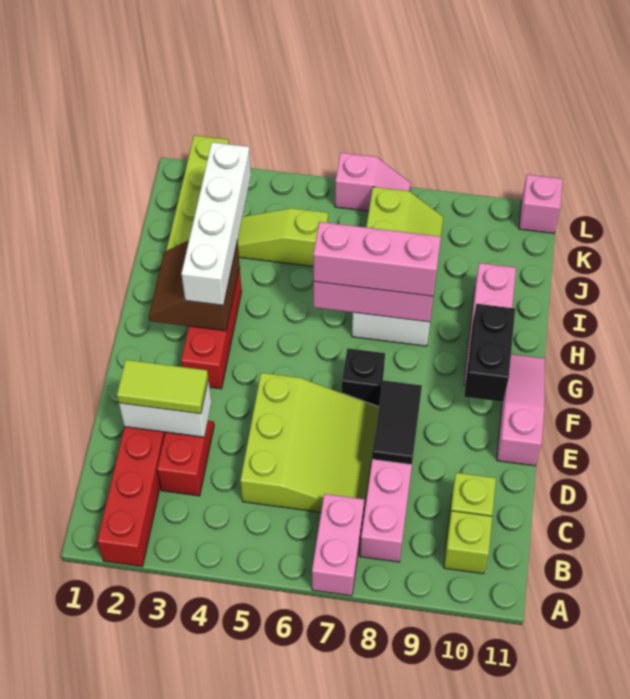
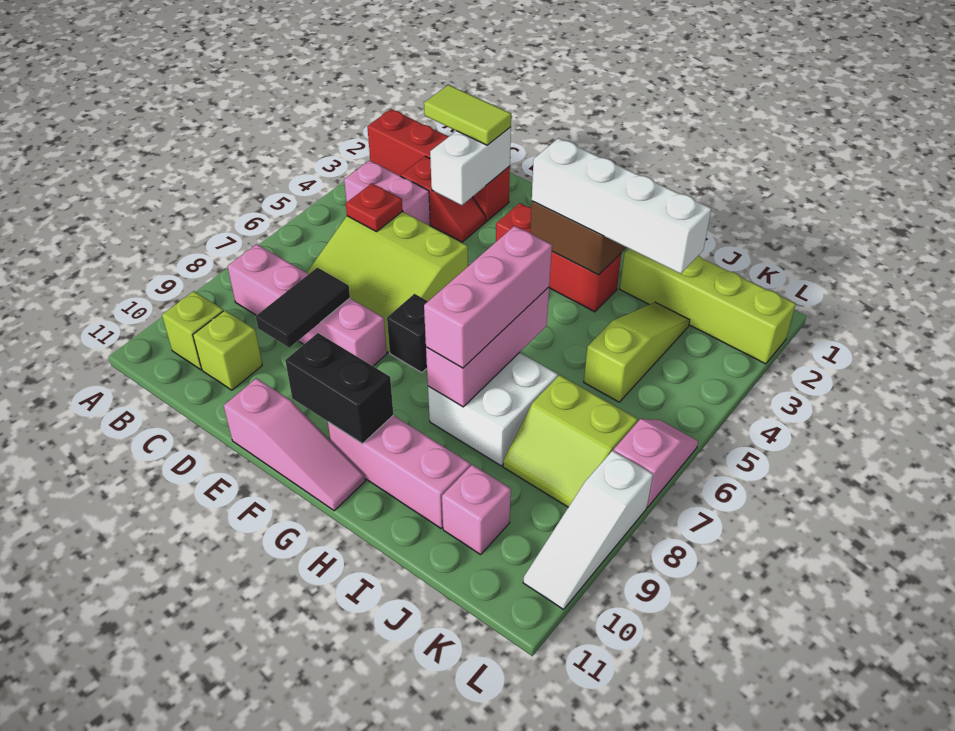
pink brick A7:B7 level 1 -> pink brick B4:C4 level 1
none -> red plate C5 level 2
lime tile D2:D3 level 3 -> lime tile C2:D2 level 3
black tile D8:E8 level 2 -> black tile D8:D9 level 2
pink slope L6:L7 level 1 top 6 -> pink slope L6:L7 level 1 top 7
none -> white slope L8:L10 level 1 top 8
pink brick L11 level 1 -> pink brick J10 level 1

